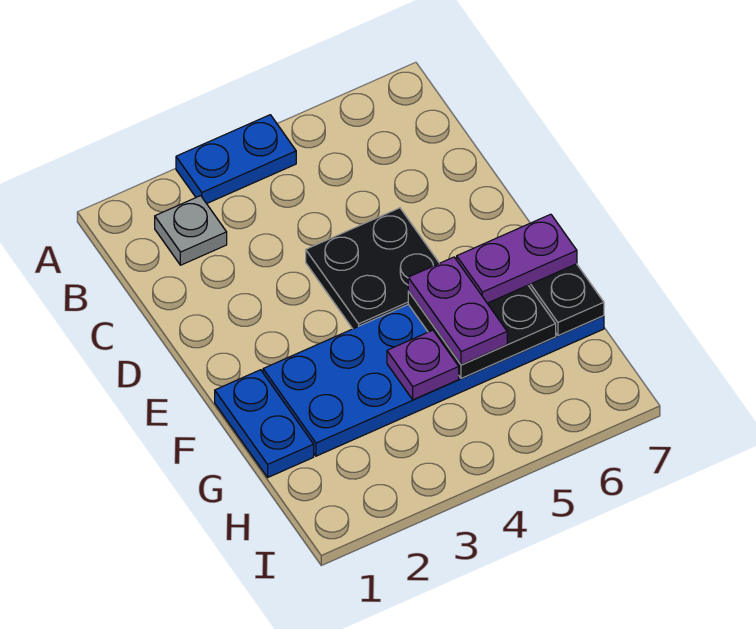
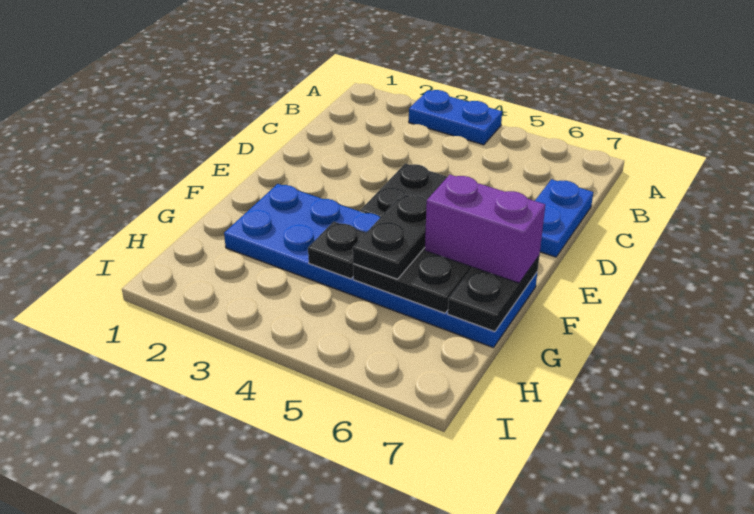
grey plate B2 level 1 -> none
blue plate F1:G1 level 1 -> blue plate C7:D7 level 1
purple plate F5:G5 level 3 -> black plate F5:G5 level 3
purple plate F6:F7 level 3 -> purple brick F6:F7 level 3
purple plate G4 level 2 -> black plate G4 level 2

